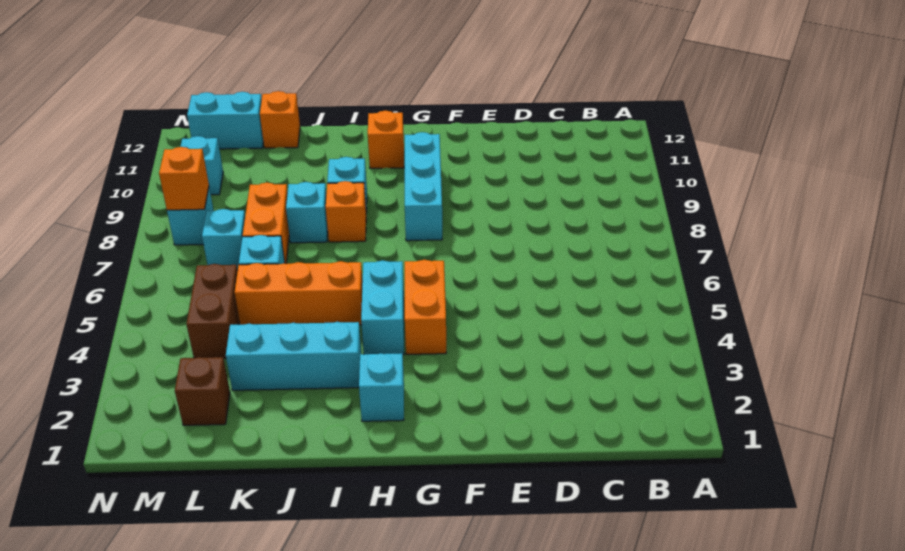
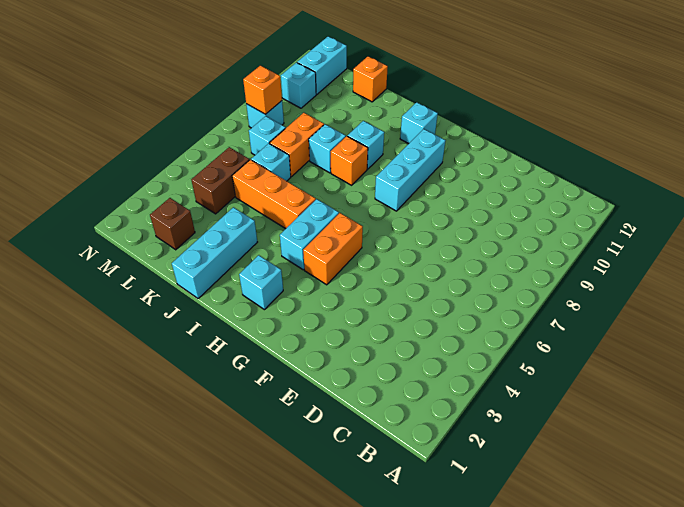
orange brick H11 level 1 -> cyan brick H11 level 1
cyan brick I3:K3 level 1 -> cyan brick J1:J3 level 1
cyan brick L12:M12 level 1 -> cyan brick M11:M12 level 1

